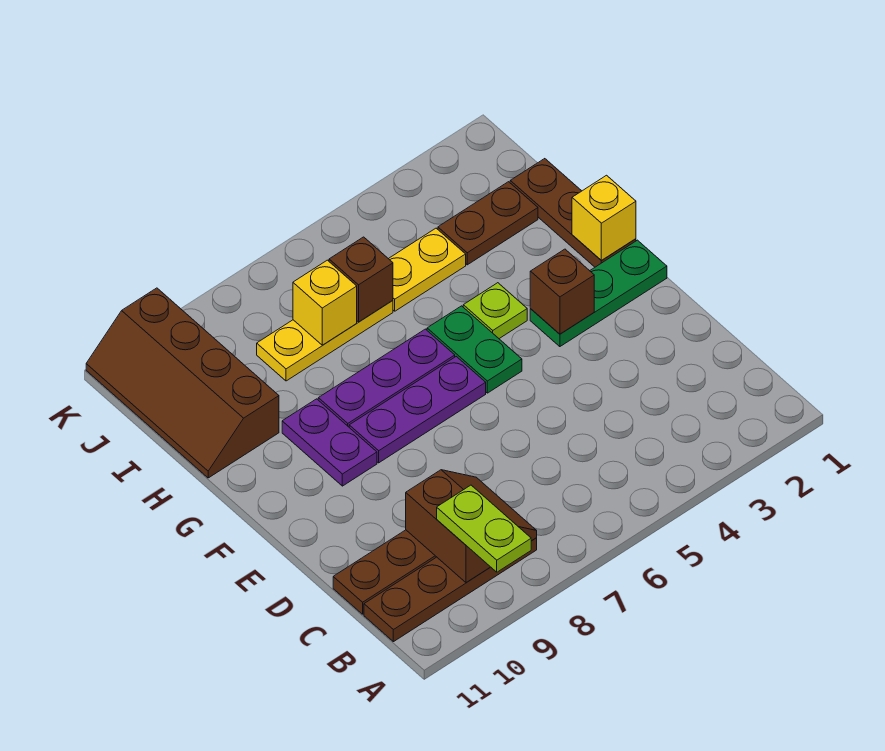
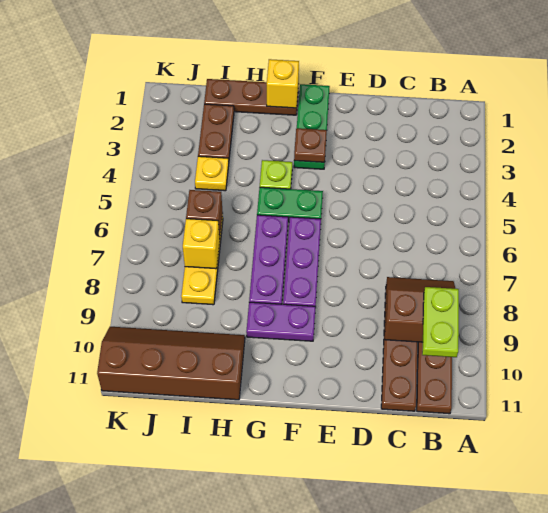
lime plate A9:B9 level 3 -> lime plate B9:B10 level 3
brown brick F3 level 2 -> brown plate F3 level 2
brown slope H10:K11 level 1 top 10 -> brown slope H10:K11 level 1 top 11
yellow plate I4:I5 level 1 -> yellow plate I4 level 1

